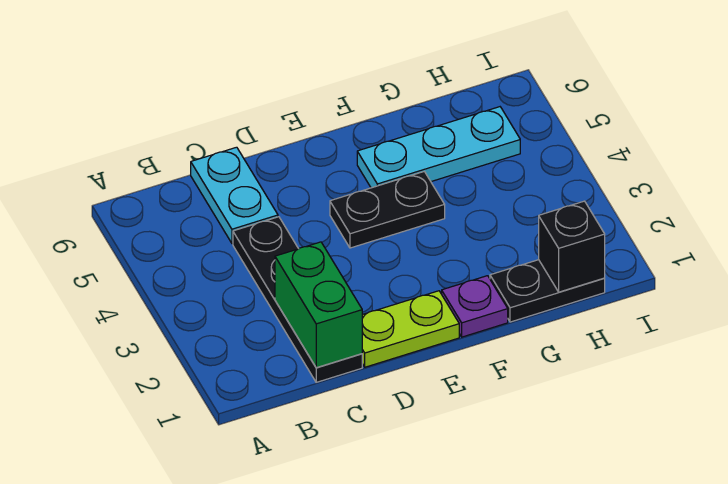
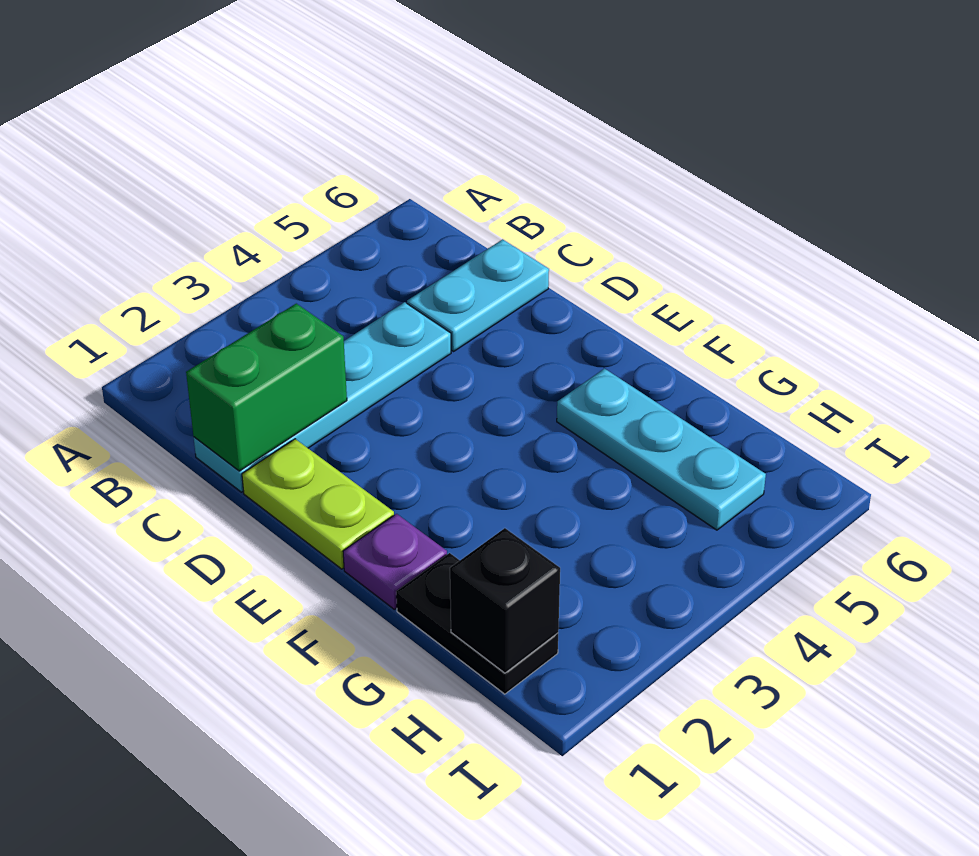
black plate C1:C4 level 1 -> cyan plate C1:C4 level 1
black plate E4:F4 level 1 -> none

